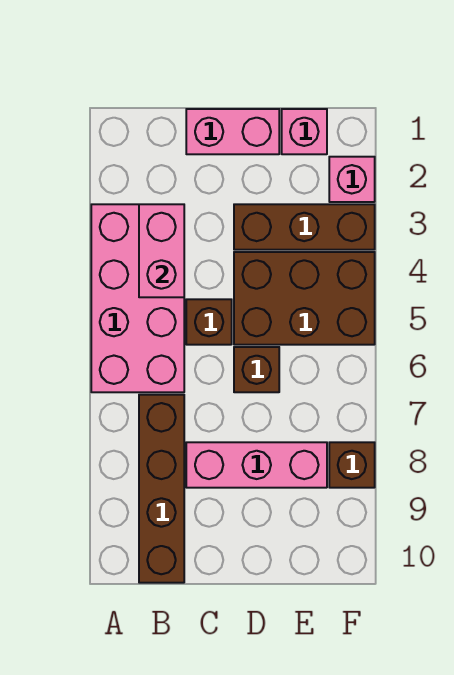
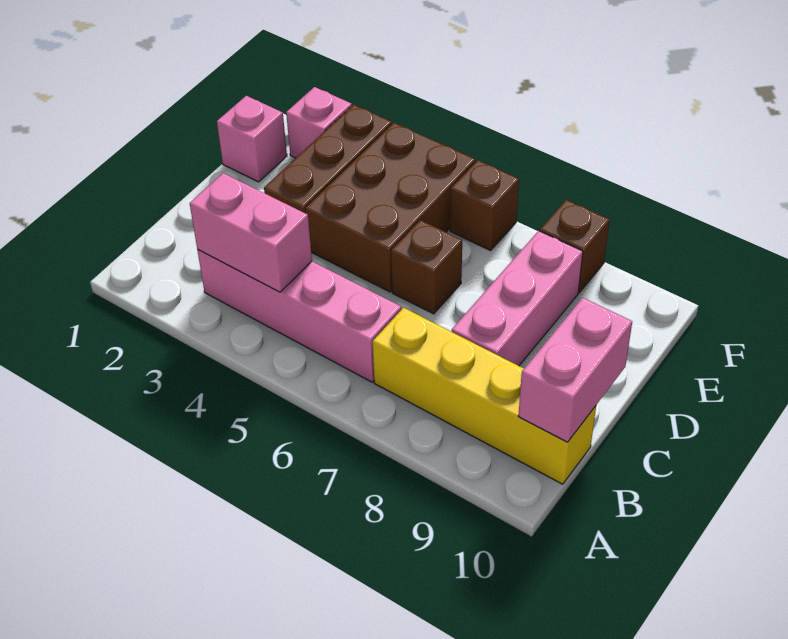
pink brick A3:B6 level 1 -> pink brick B3:B6 level 1
brown brick B7:B10 level 1 -> yellow brick B7:B10 level 1
pink brick C1:D1 level 1 -> pink brick B10:C10 level 2
brown brick C5 level 1 -> brown brick F6 level 1

